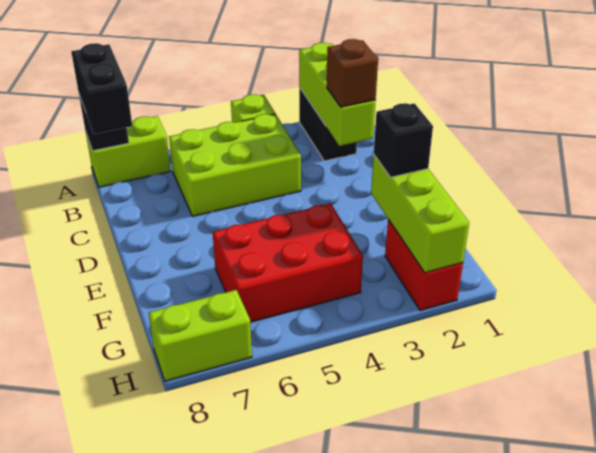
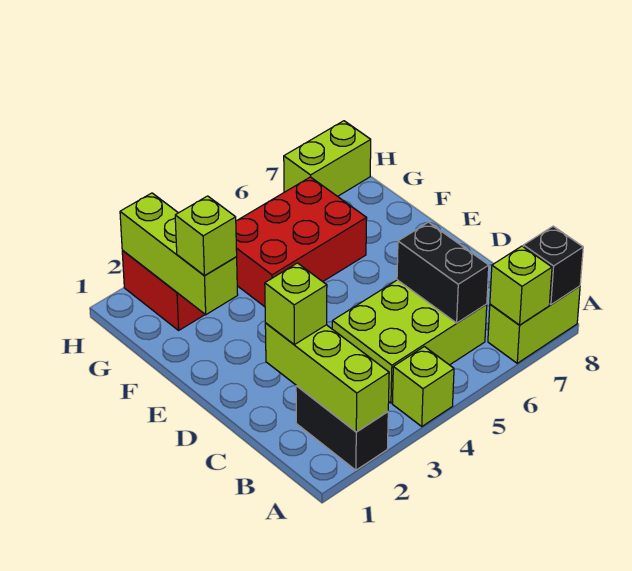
none -> lime brick A7 level 2
black brick A8:B8 level 3 -> black brick B6:C6 level 2
brown brick C2 level 3 -> lime brick C2 level 3
black brick F2 level 3 -> lime brick F2 level 3

